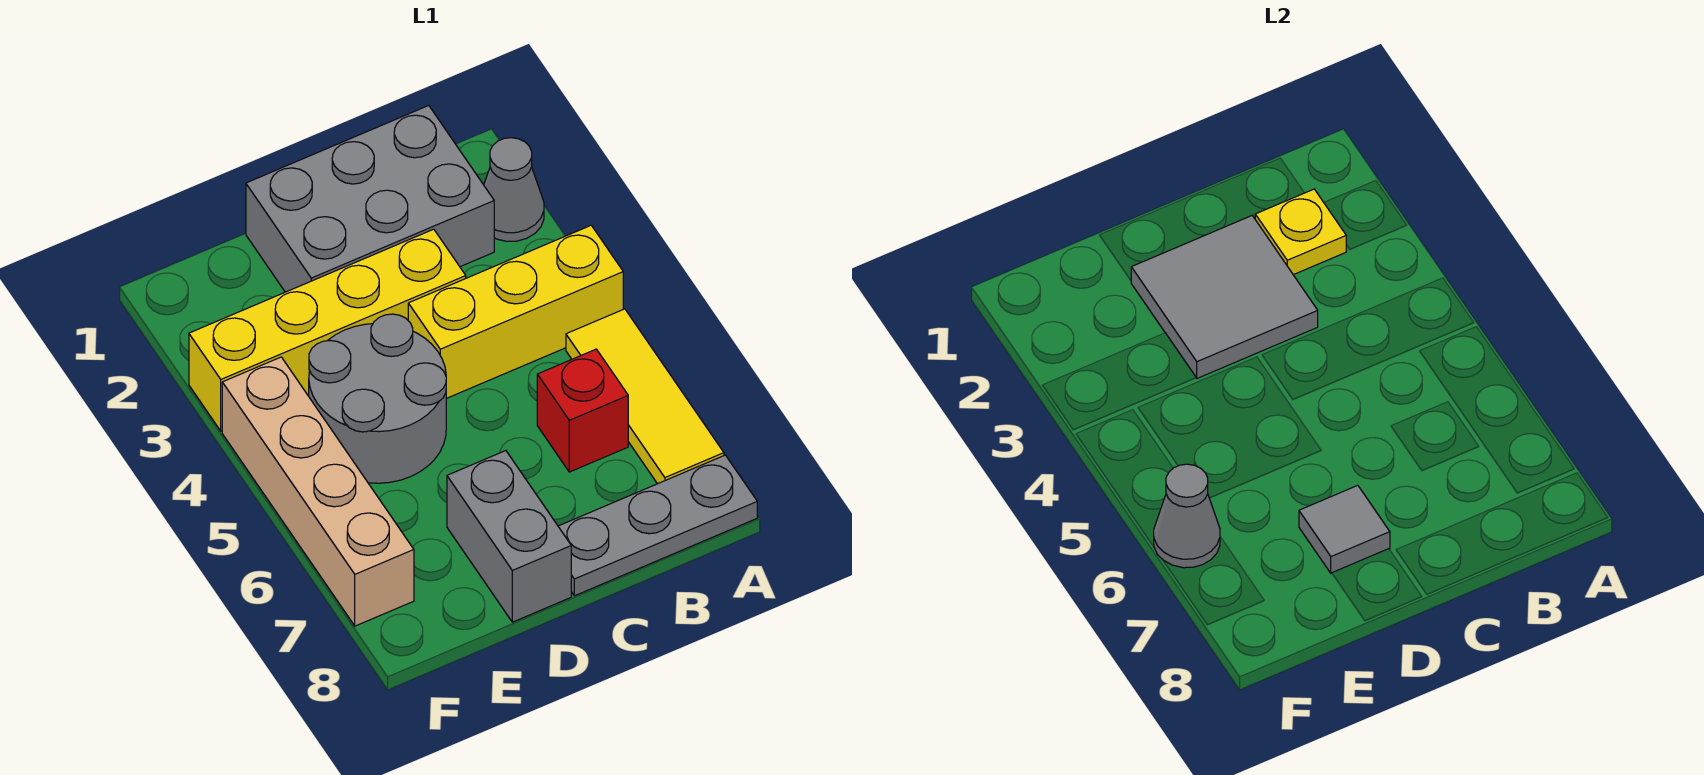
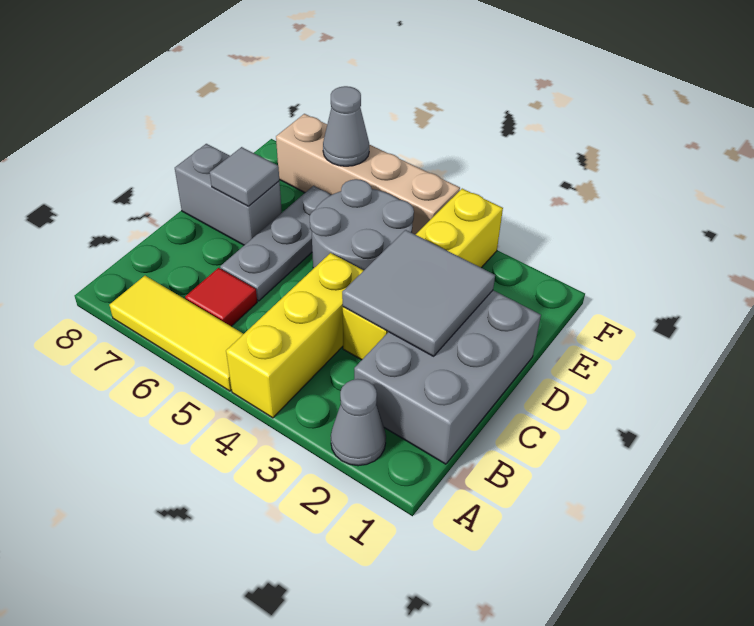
grey plate A8:C8 level 1 -> grey plate C6:E6 level 1
yellow plate B2 level 2 -> none
red brick B6 level 1 -> red tile B6 level 1

